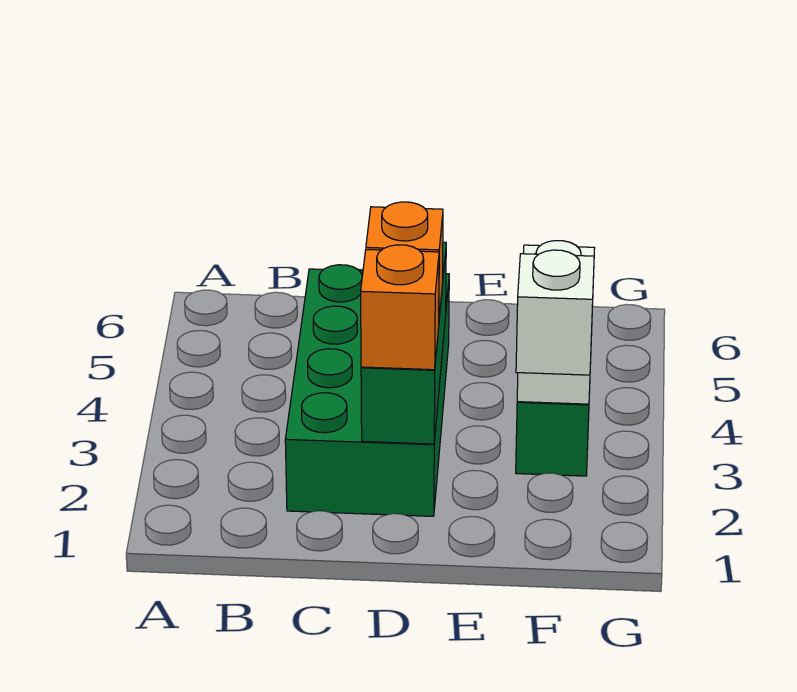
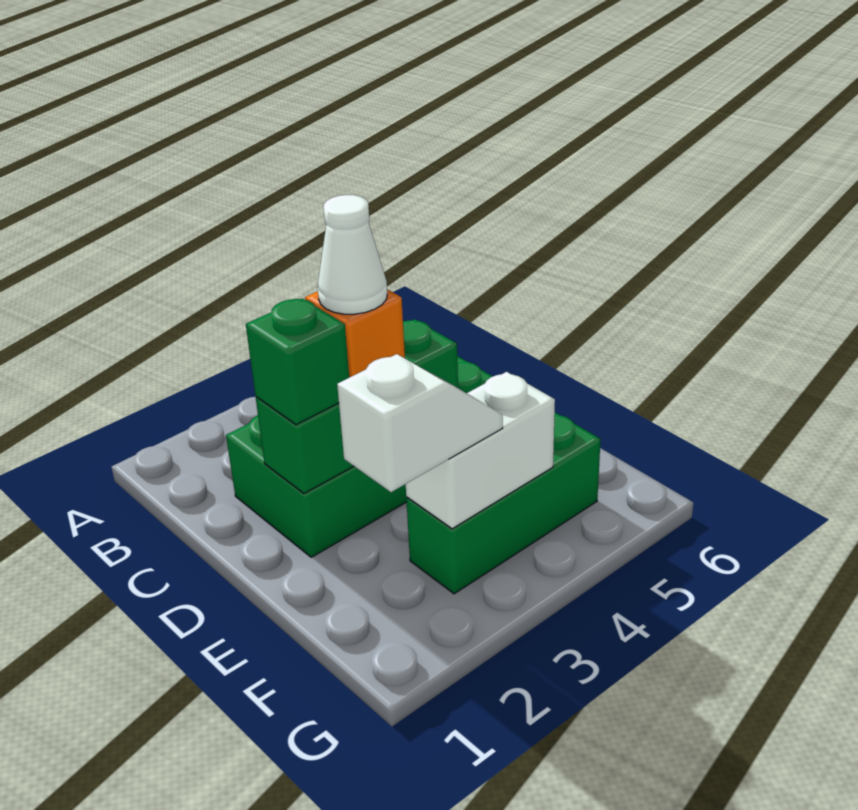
orange brick D2 level 3 -> green brick D2 level 3
none -> white cone D3 level 4

